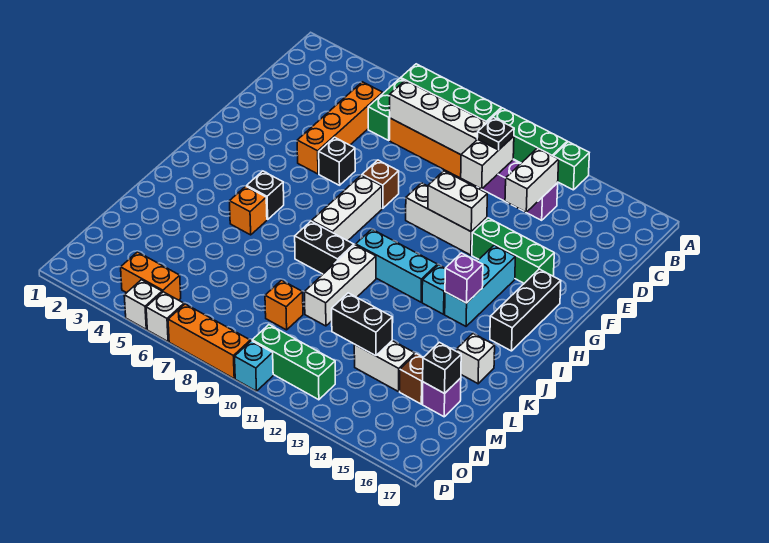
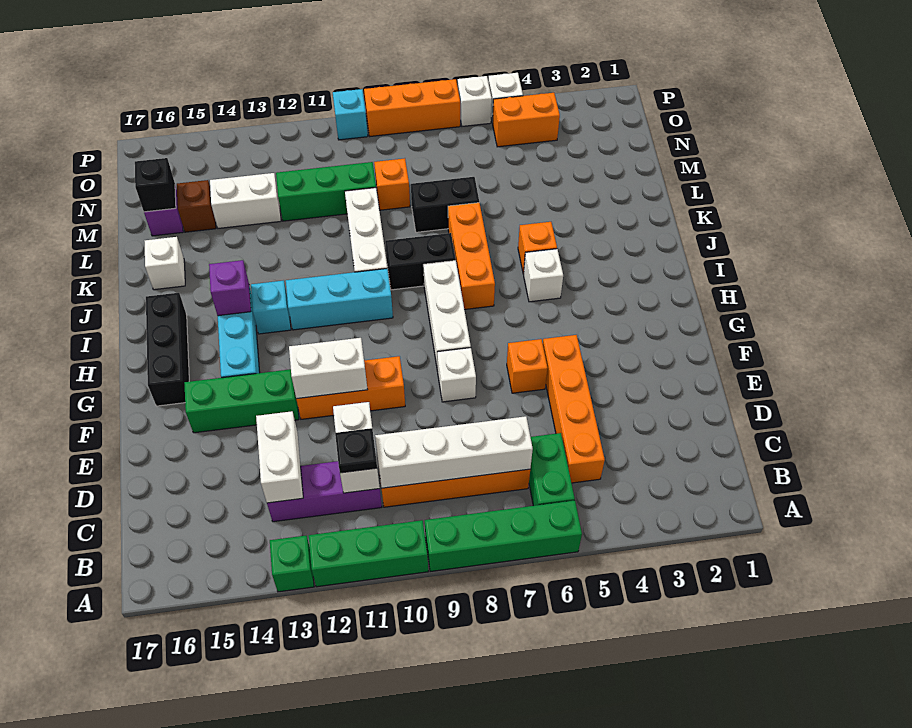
black brick F6 level 1 -> orange brick F6 level 1
brown brick F8 level 1 -> white brick F8 level 1
white brick F10:F12 level 1 -> orange brick F10:F12 level 1
black brick I5 level 1 -> white brick I5 level 1
none -> orange brick I7:K7 level 1
black brick M12:M13 level 2 -> black brick L7:L8 level 1
green brick O10:O12 level 1 -> green brick M10:M12 level 1

